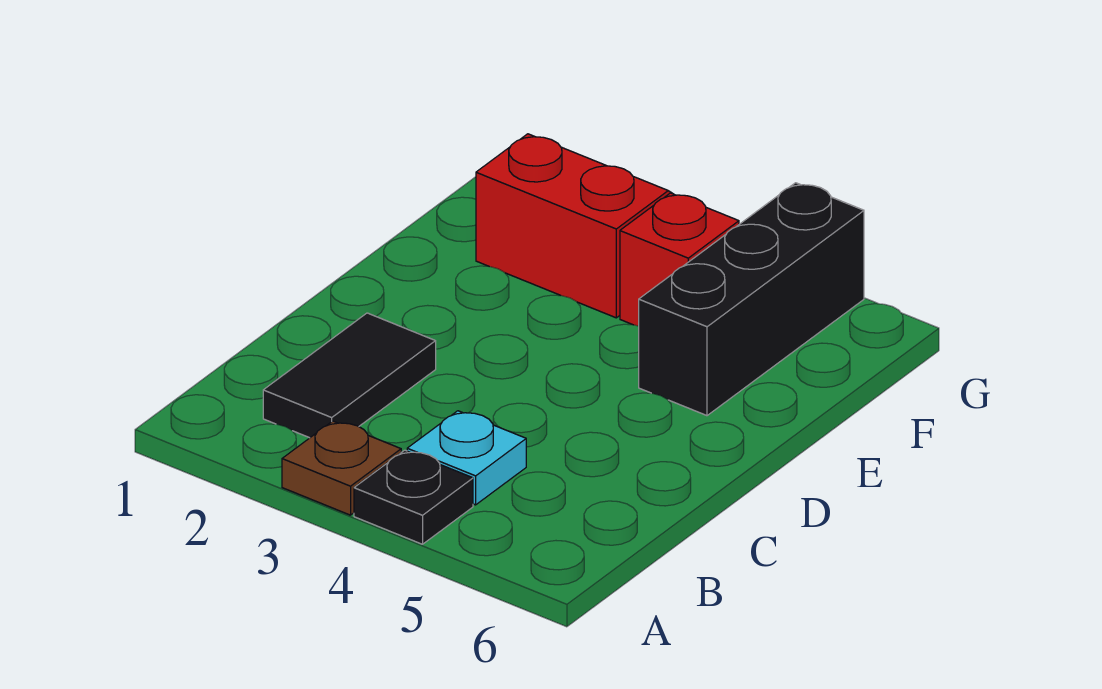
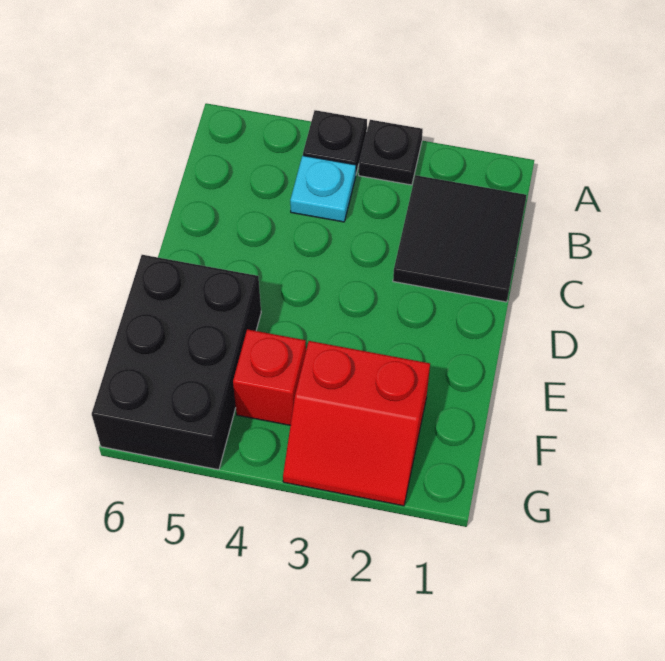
brown plate A3 level 1 -> black plate A3 level 1
black tile B2:C2 level 1 -> black tile B1:C2 level 1
black brick E5:G5 level 1 -> black brick E5:G6 level 1

